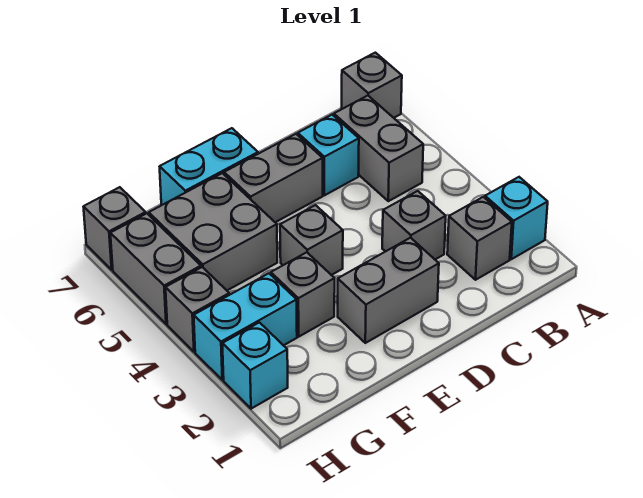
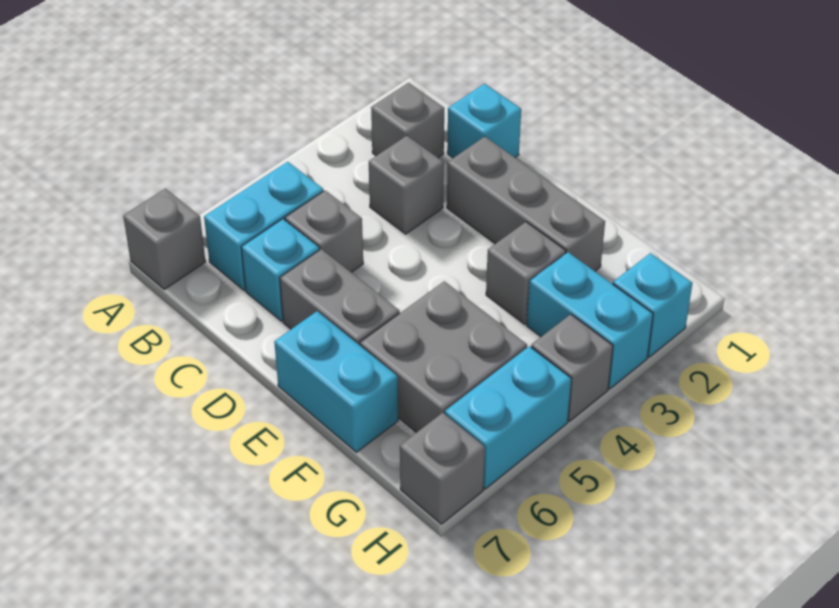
cyan brick A2 level 1 -> cyan brick C1 level 1
grey brick B5:B6 level 1 -> cyan brick B5:B6 level 1
grey brick D2:E2 level 1 -> grey brick D2:F2 level 1
grey brick E4 level 1 -> grey brick C5 level 1
grey brick H5:H6 level 1 -> cyan brick H5:H6 level 1

